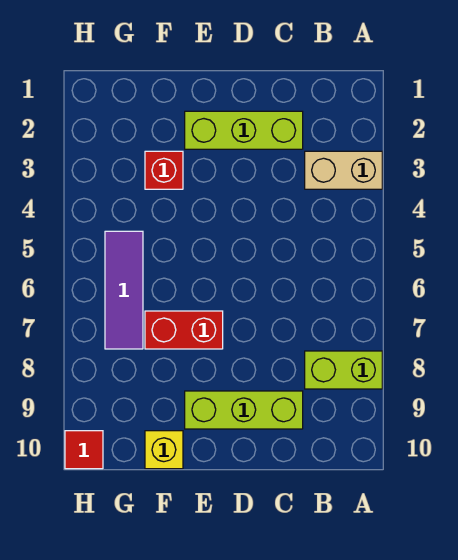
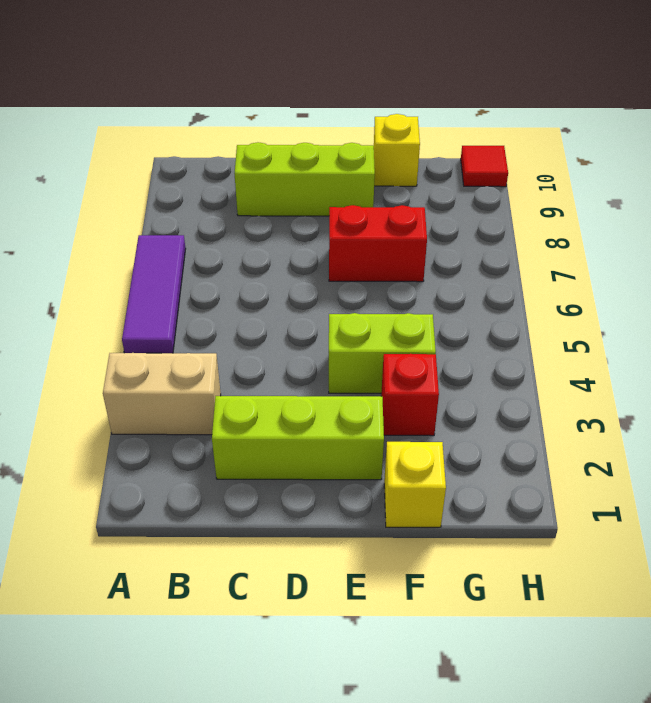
lime brick A8:B8 level 1 -> lime brick E4:F4 level 1
none -> yellow brick F1 level 1
purple tile G5:G7 level 1 -> purple tile A5:A7 level 1

